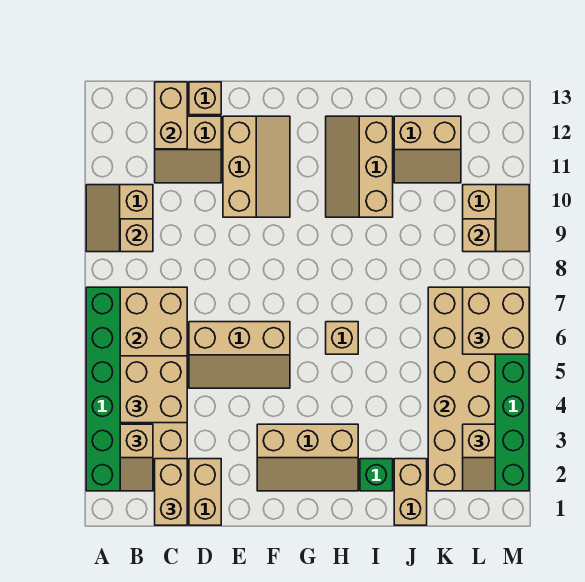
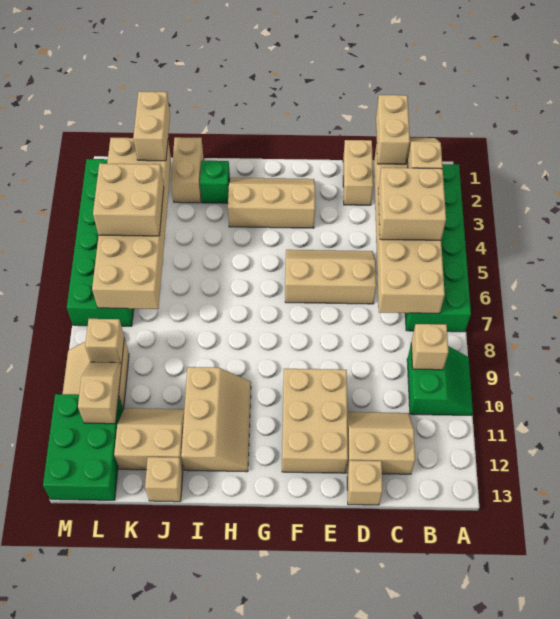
tan slope A9:B10 level 1 top B -> green slope A9:B10 level 1 top B
tan brick C12:C13 level 2 -> tan brick K1:K2 level 3
tan slope E10:F12 level 1 top E -> tan brick E10:F12 level 1
tan brick H6 level 1 -> tan brick J13 level 1
tan slope L2:L3 level 3 top 3 -> tan slope L10:L11 level 2 top 11
tan brick L6:M7 level 3 -> tan brick K4:L5 level 3
none -> green brick L11:M13 level 1

